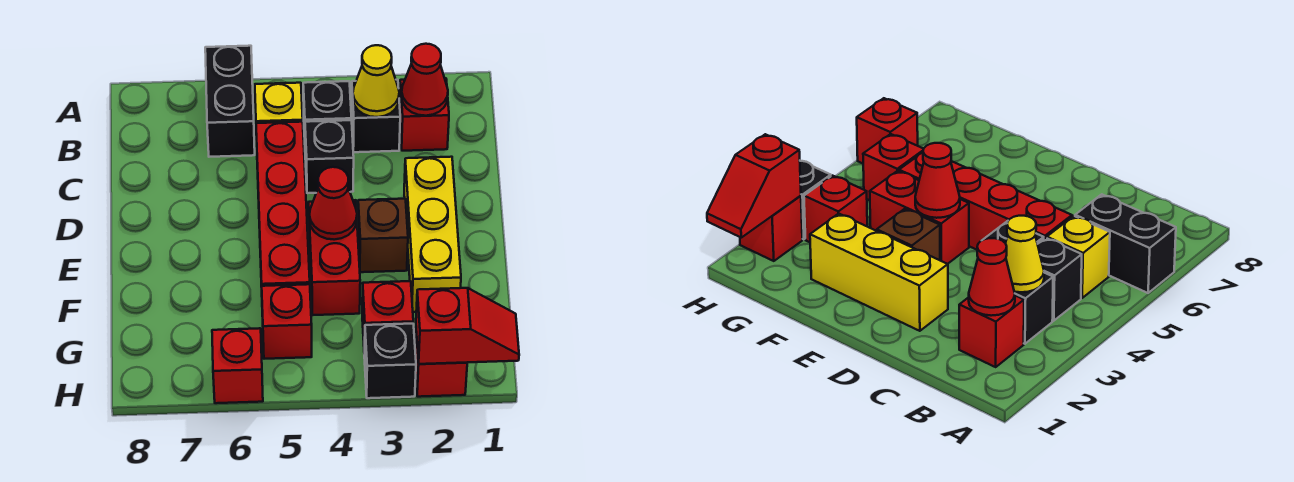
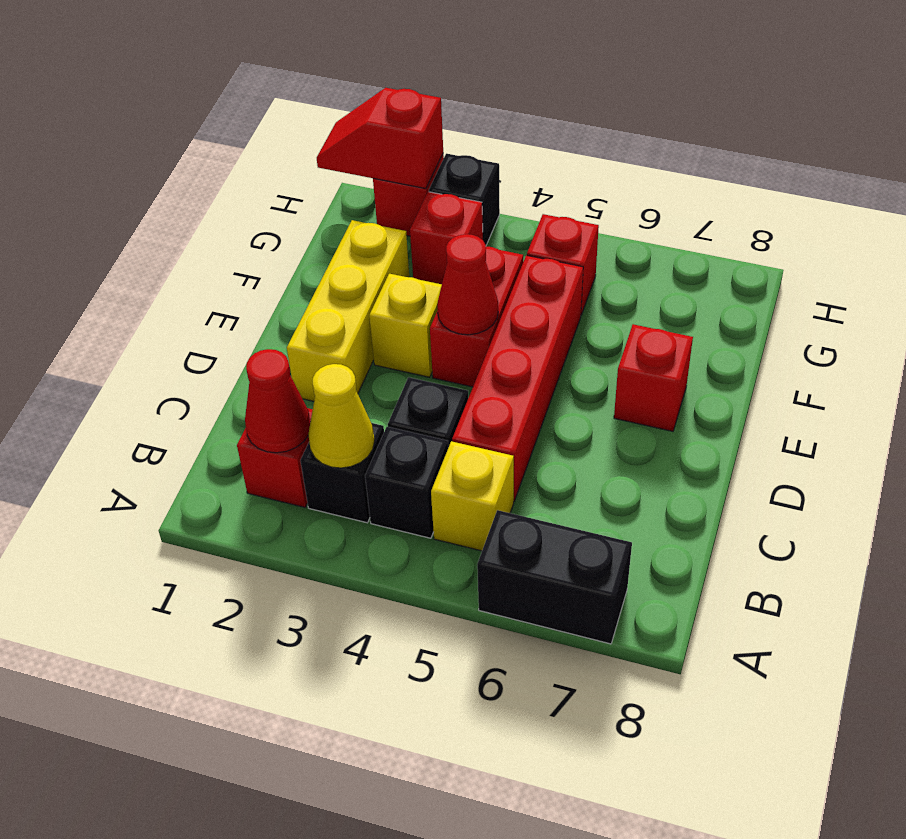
black brick A6:B6 level 1 -> black brick A6:A7 level 1
brown brick E3 level 1 -> yellow brick E3 level 1
red brick H6 level 1 -> red brick E7 level 1

